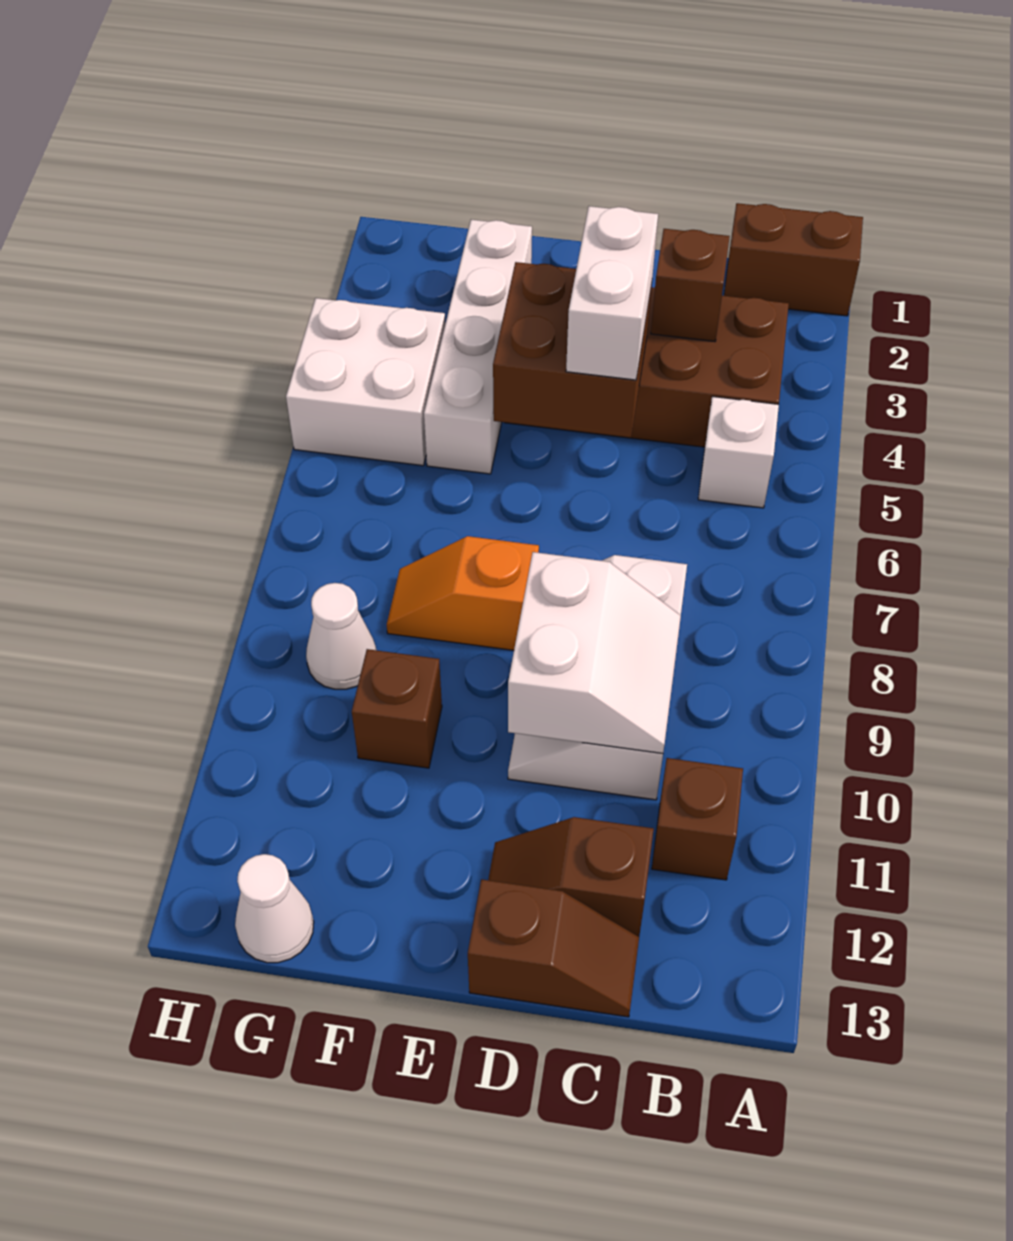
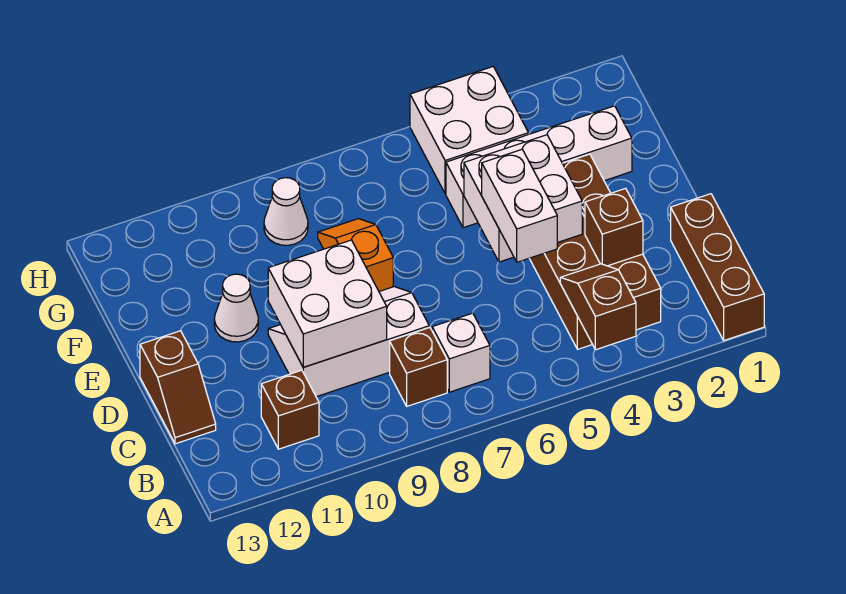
brown brick A1:B1 level 1 -> brown brick A1:C1 level 1
white brick B5 level 1 -> white brick B7 level 1
white slope C9:D10 level 2 top D -> white brick C9:D10 level 2
brown slope C12:D12 level 1 top C -> brown slope A4:B4 level 2 top A
brown brick D4:E5 level 2 -> white brick D4:E5 level 2
white brick D4:D5 level 3 -> white brick C5:D5 level 3
brown brick F10 level 1 -> brown brick B8 level 1
white cone G13 level 1 -> white cone E11 level 1

